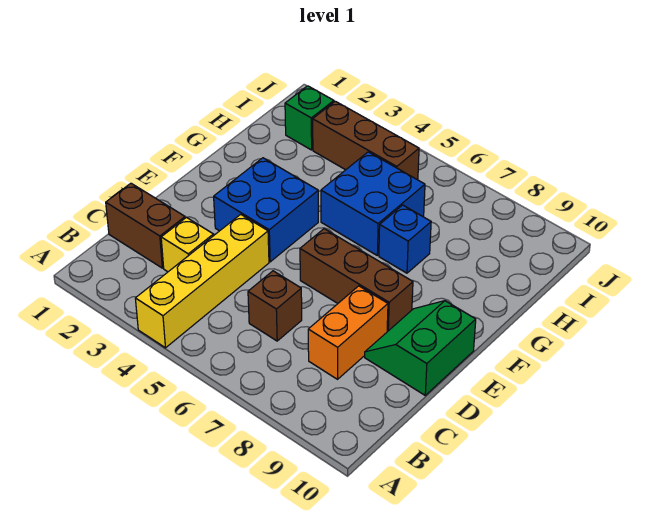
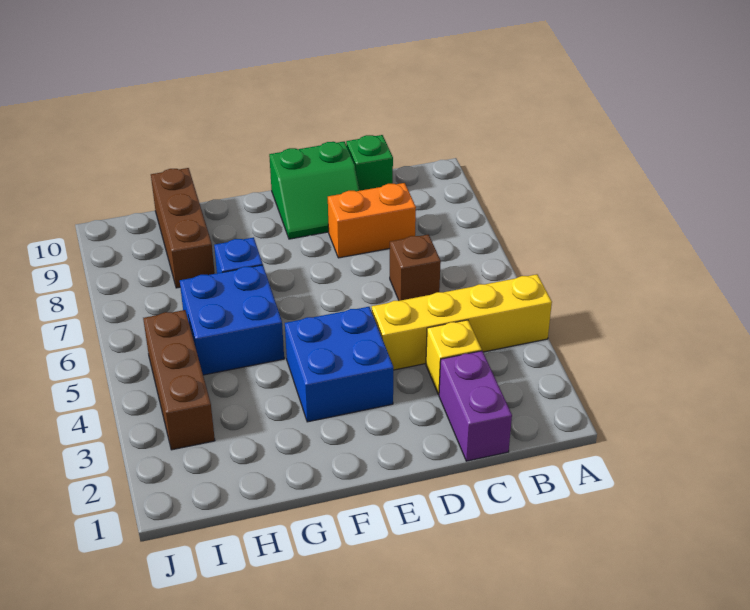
brown brick C1:C2 level 1 -> purple brick C1:C2 level 1
brown brick E6:E8 level 1 -> brown brick H8:H10 level 1
green brick I2 level 1 -> green brick C10 level 1

